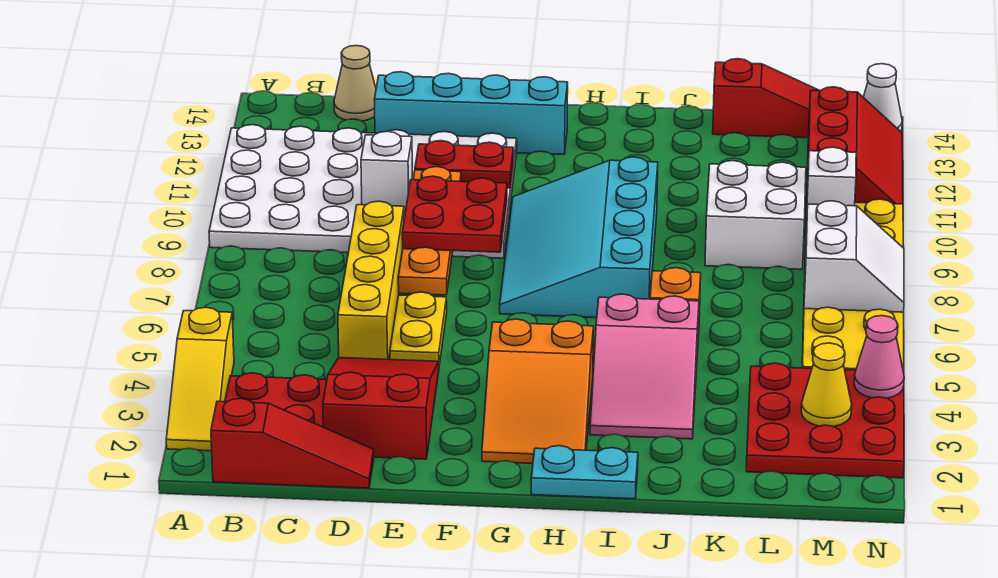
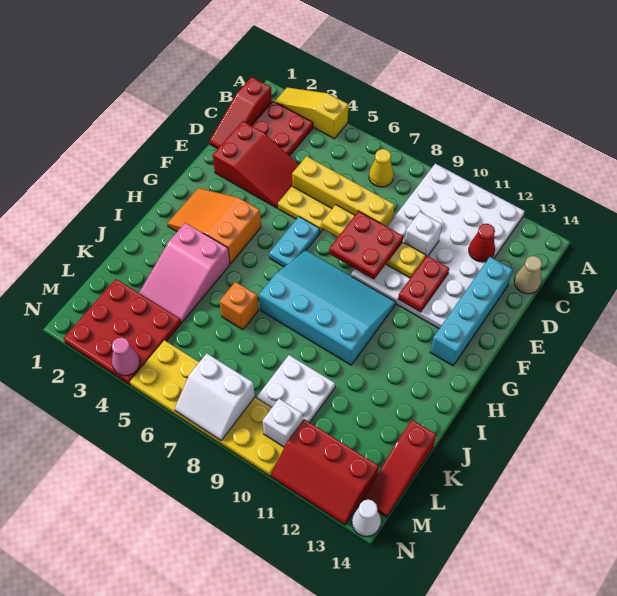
none -> red cone C12 level 2
orange plate E7:E10 level 2 -> yellow plate E7:E10 level 2
cyan plate H1:I1 level 1 -> cyan plate F6:G6 level 1
pink slope I3:J5 level 1 top 5 -> pink slope I3:K4 level 1 top I
white brick K9:L10 level 1 -> white plate K9:L10 level 1
yellow cone M3 level 2 -> yellow cone B7 level 1

